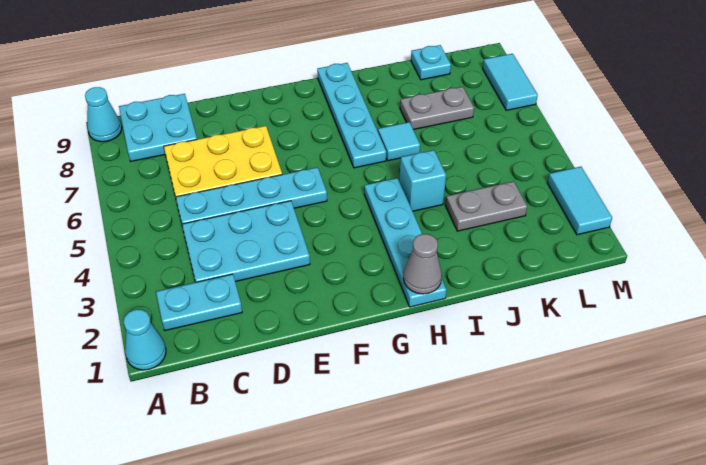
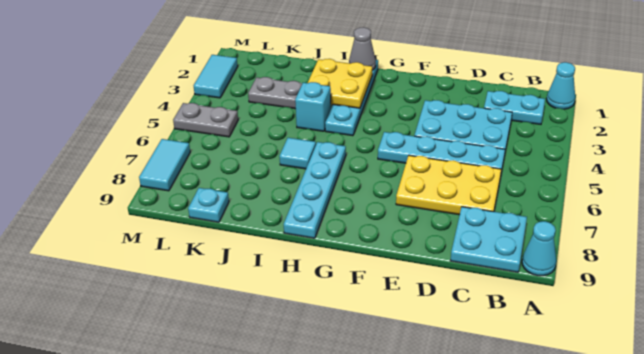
none -> yellow plate H2:I3 level 2
grey plate J7:K7 level 1 -> grey plate L5:M5 level 1

